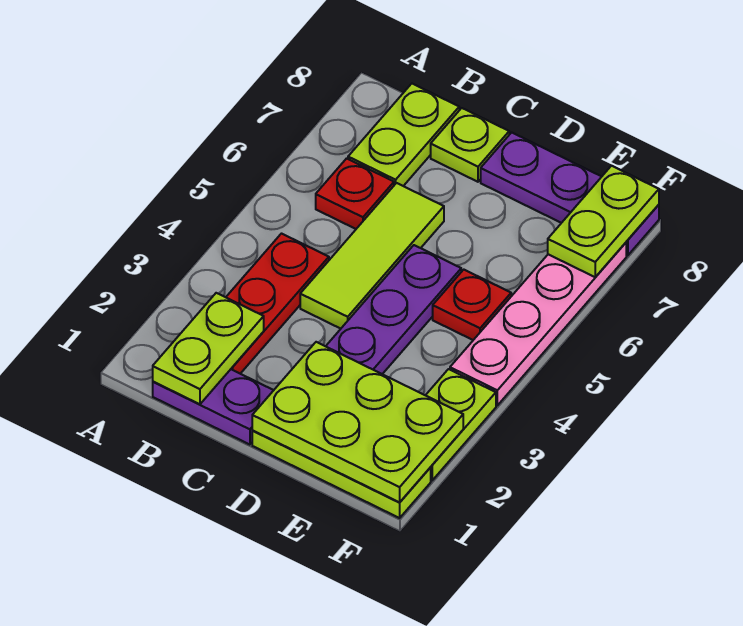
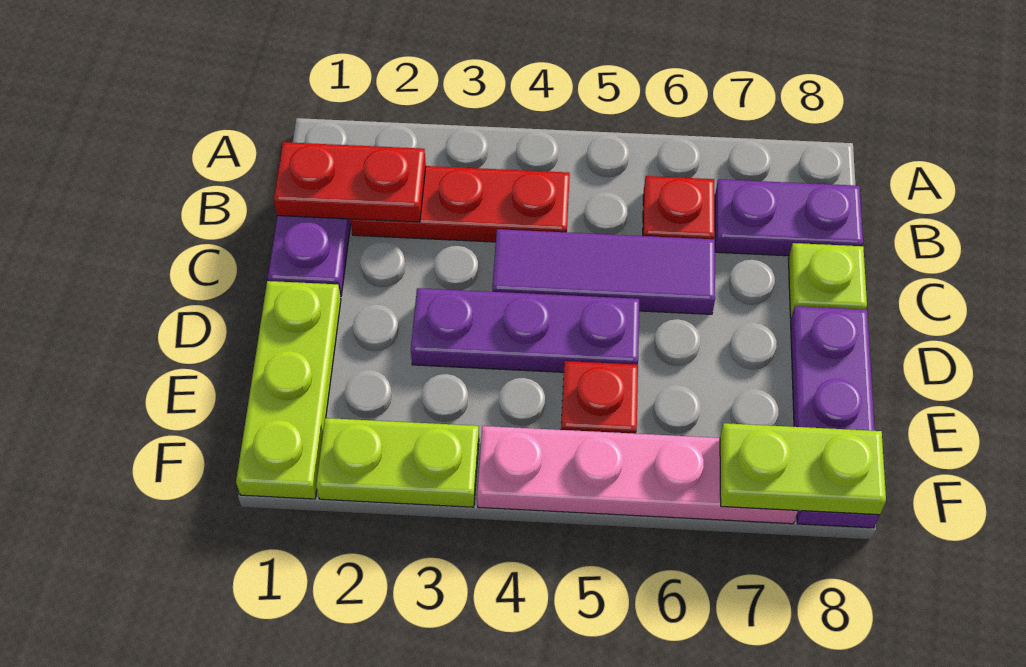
lime plate B1:B2 level 2 -> red plate B1:B2 level 2
lime plate B7:B8 level 1 -> purple plate B7:B8 level 1
lime tile C4:C6 level 1 -> purple tile C4:C6 level 1
lime plate D1:F2 level 2 -> none

